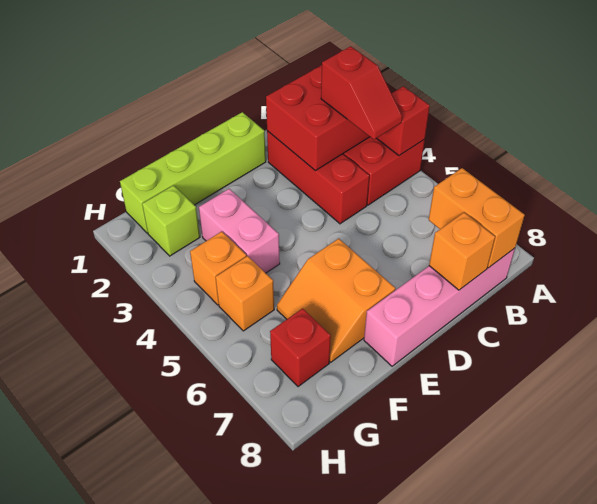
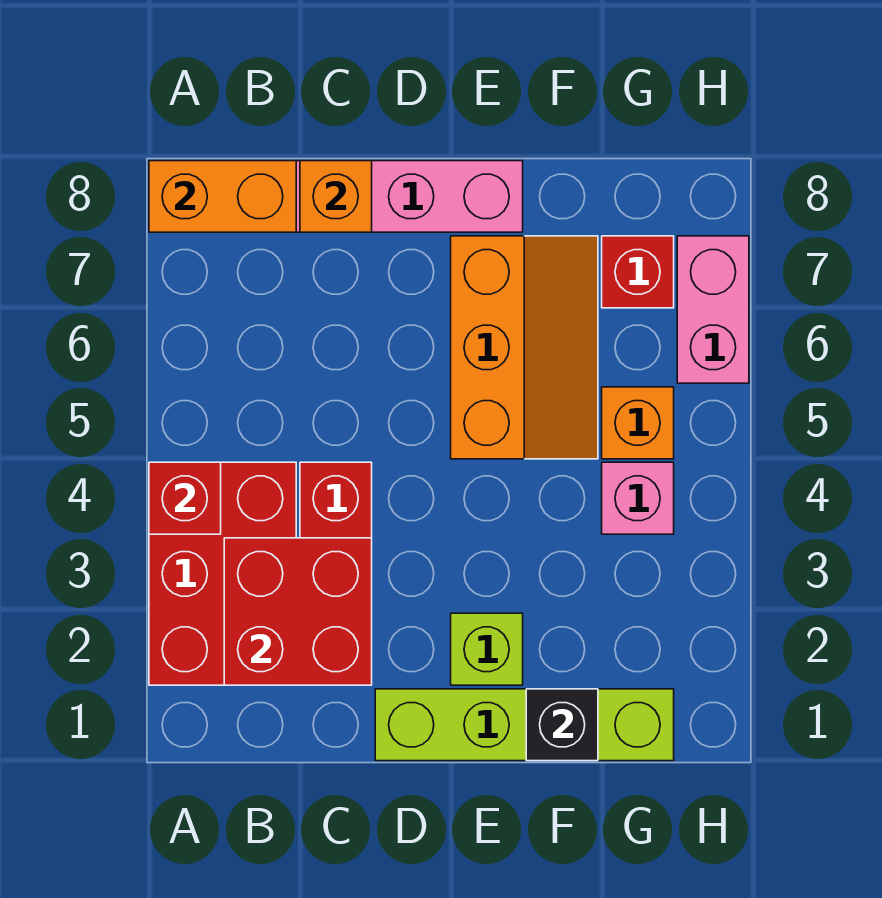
red slope B3:B4 level 3 top 3 -> none
orange brick B7:B8 level 2 -> orange brick A8:B8 level 2
orange slope E6:F7 level 1 top E -> orange slope E5:F7 level 1 top E
none -> black brick F1 level 2
pink brick F3:F4 level 1 -> pink brick H6:H7 level 1
lime brick G2 level 1 -> lime brick E2 level 1
orange brick G4 level 1 -> pink brick G4 level 1

